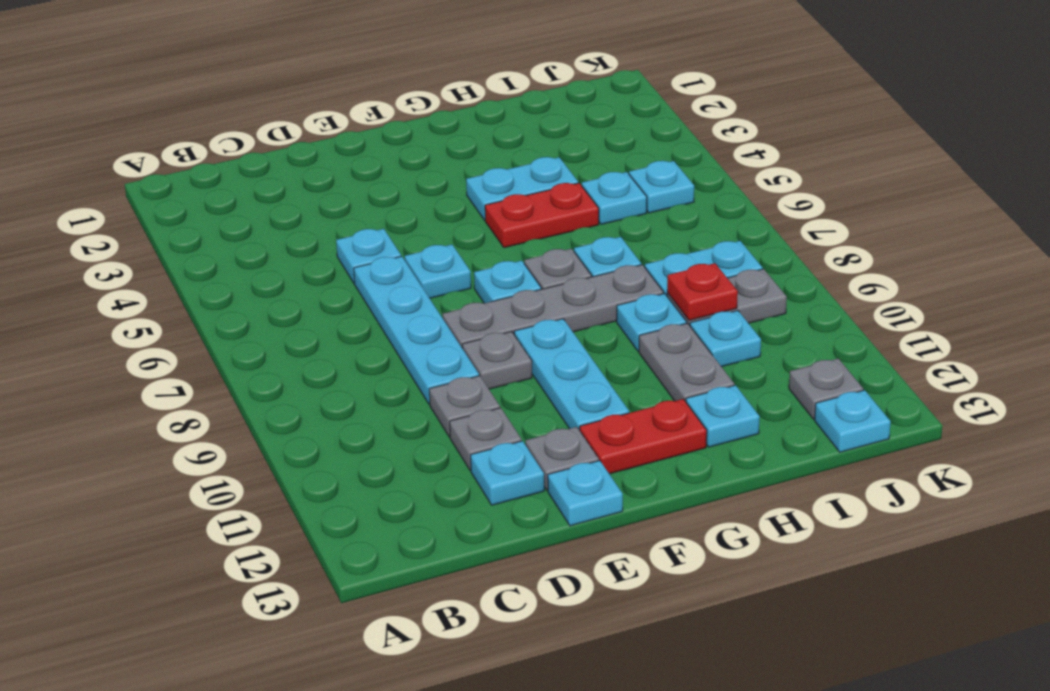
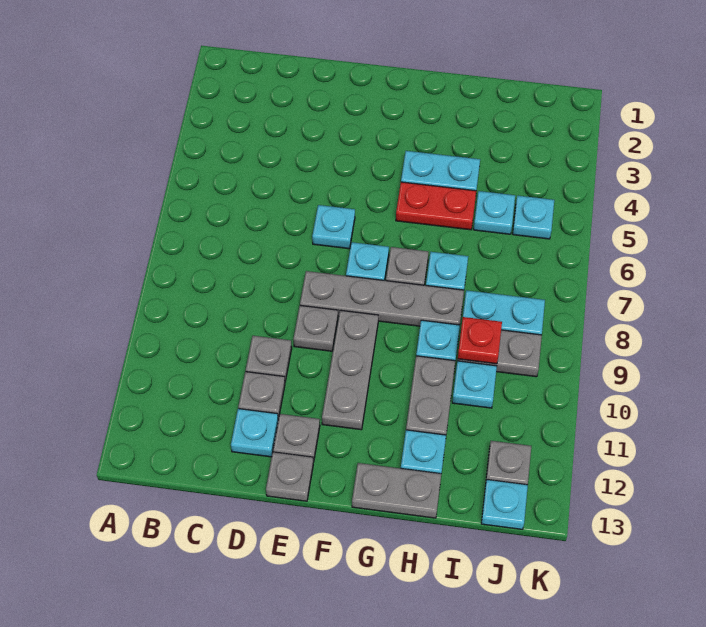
cyan plate D5 level 1 -> none
cyan plate D6:D9 level 1 -> none
cyan plate E13 level 1 -> grey plate E13 level 1
cyan plate F9:F11 level 1 -> grey plate F9:F11 level 1
red plate F12:G12 level 1 -> none
none -> grey plate G13:H13 level 1

